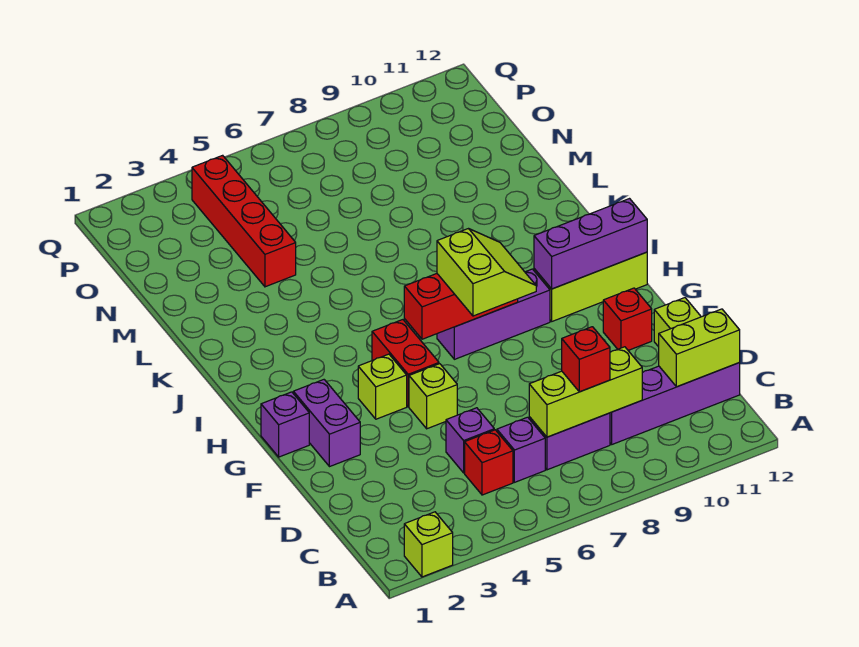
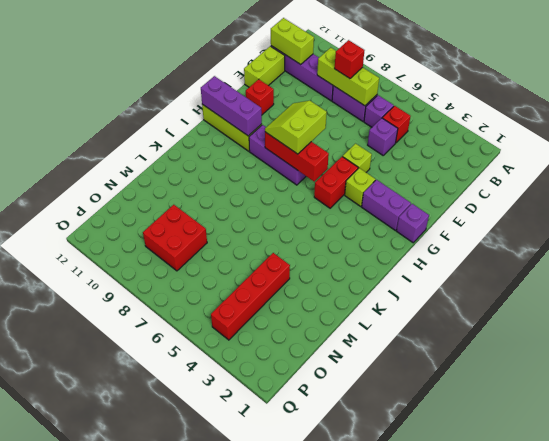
lime brick A2 level 1 -> none
purple brick F2:G2 level 1 -> purple brick G2:G3 level 1
none -> red brick N8:O9 level 1

